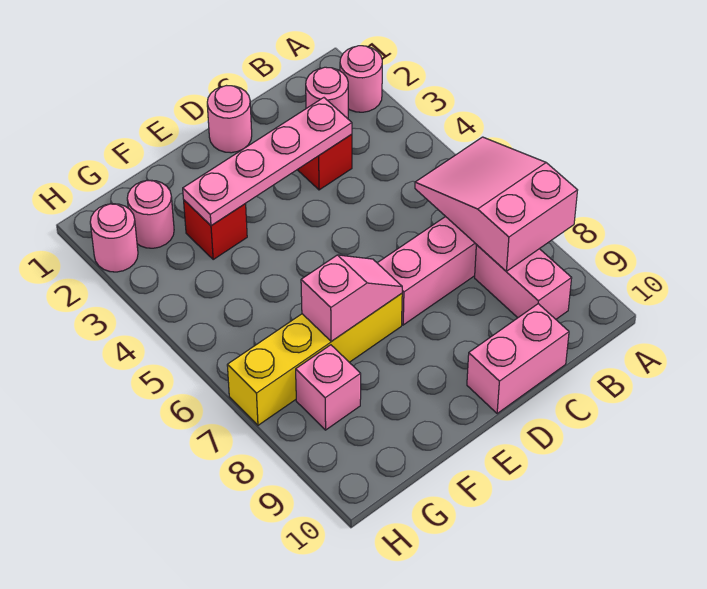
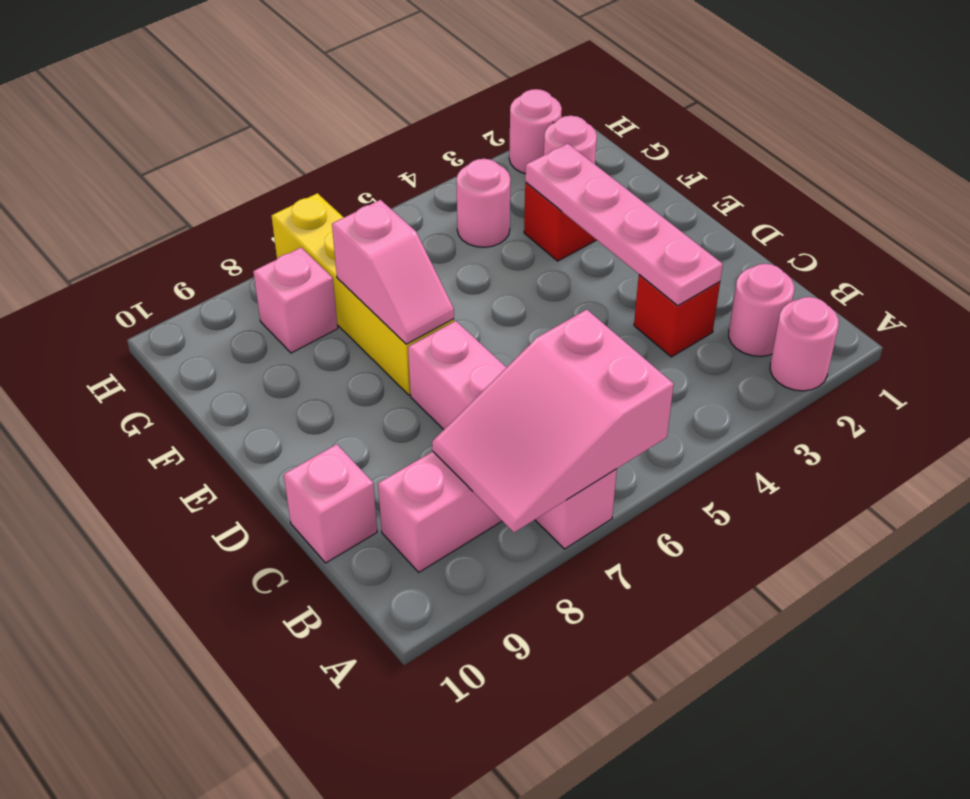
pink slope A6:B8 level 2 top 8 -> pink slope A6:B8 level 2 top 6
pink brick C10:D10 level 1 -> pink brick C10 level 1
pink round brick D1 level 1 -> pink round brick G4 level 1

